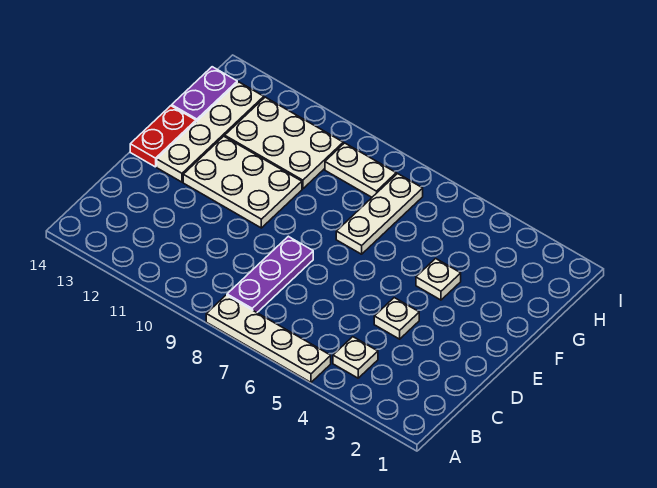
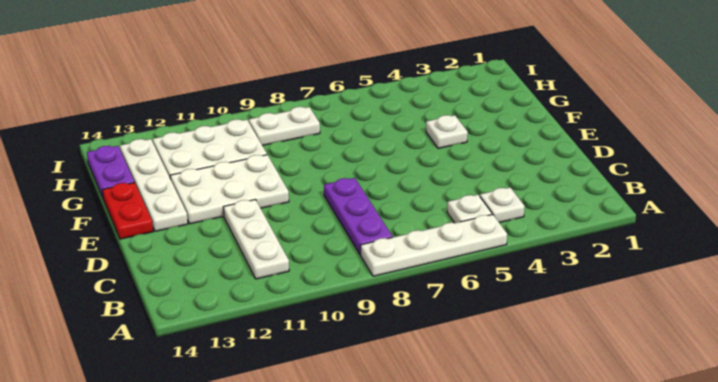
white plate D4 level 1 -> white plate B5 level 1
white plate F7:H7 level 1 -> white plate B11:D11 level 1

